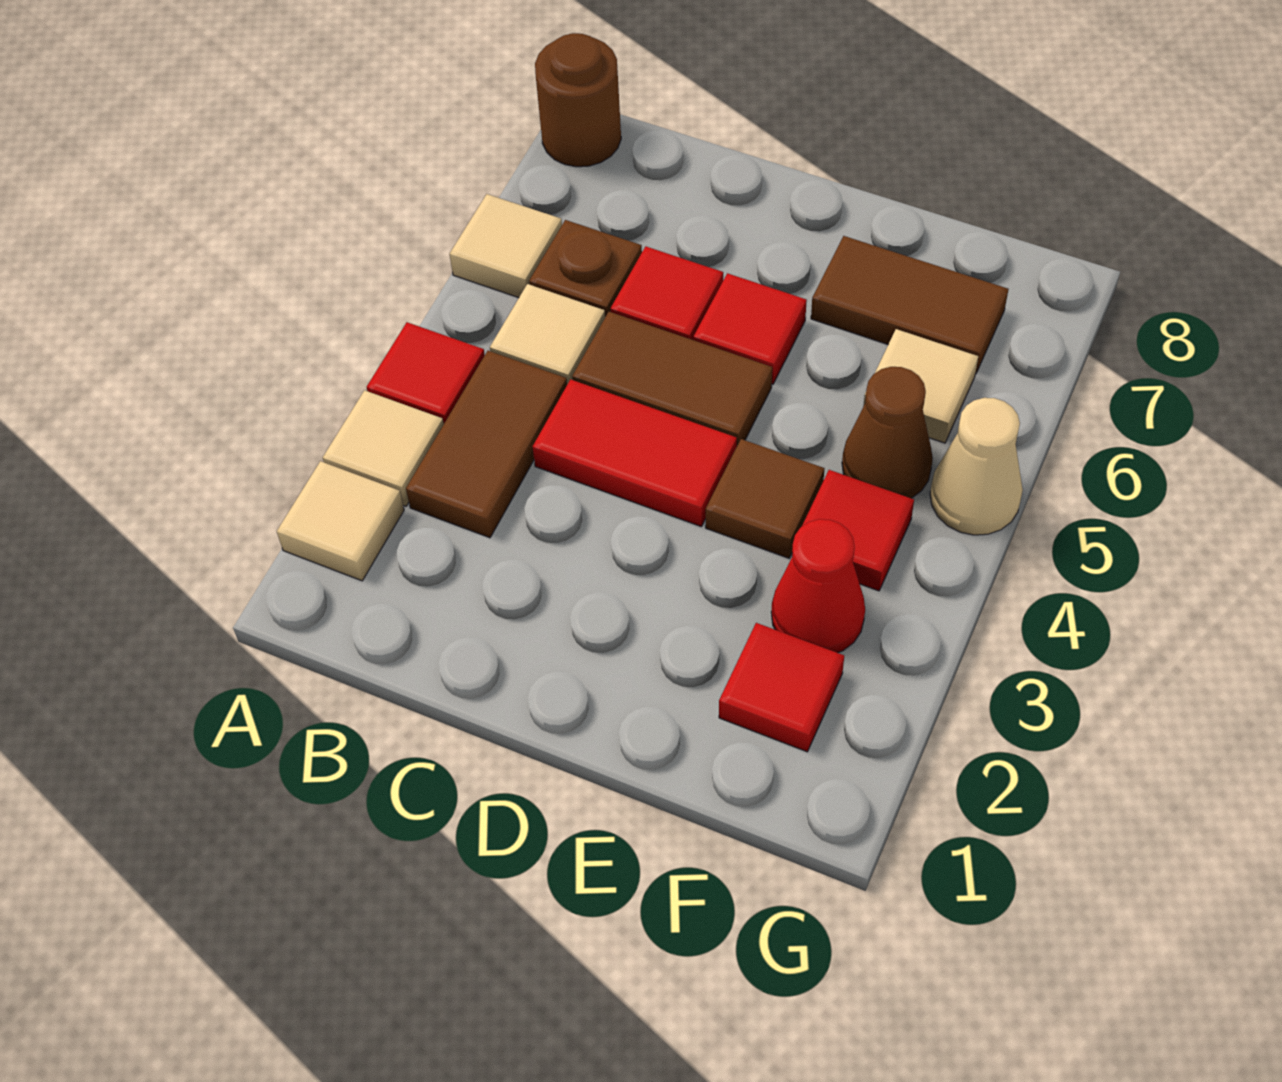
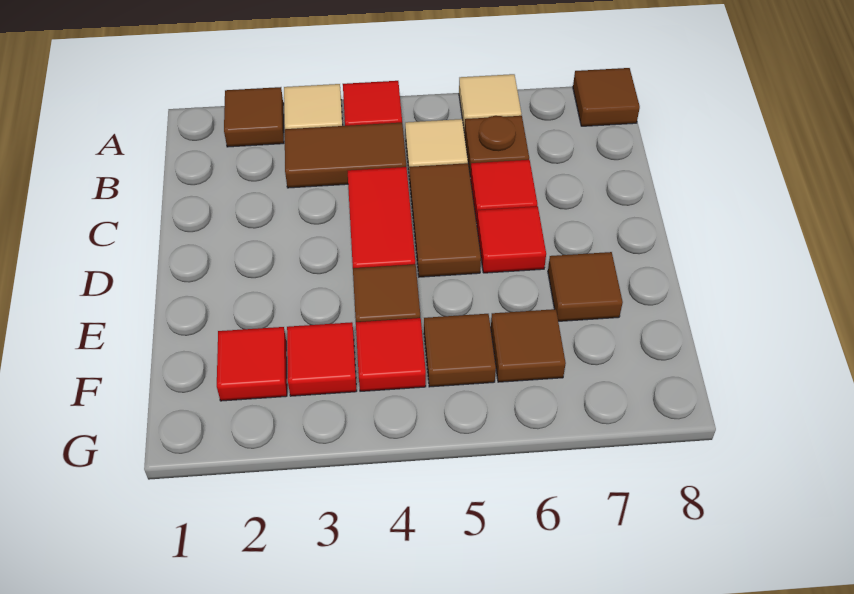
tan tile A2 level 1 -> brown tile A2 level 1
brown round brick A8 level 1 -> brown tile A8 level 1
brown tile E7:F7 level 1 -> brown tile E7 level 1
red cone F3 level 1 -> red tile F3 level 1
brown cone F5 level 1 -> brown tile F5 level 1
tan tile F6 level 1 -> brown tile F6 level 1
tan cone G5 level 1 -> none

